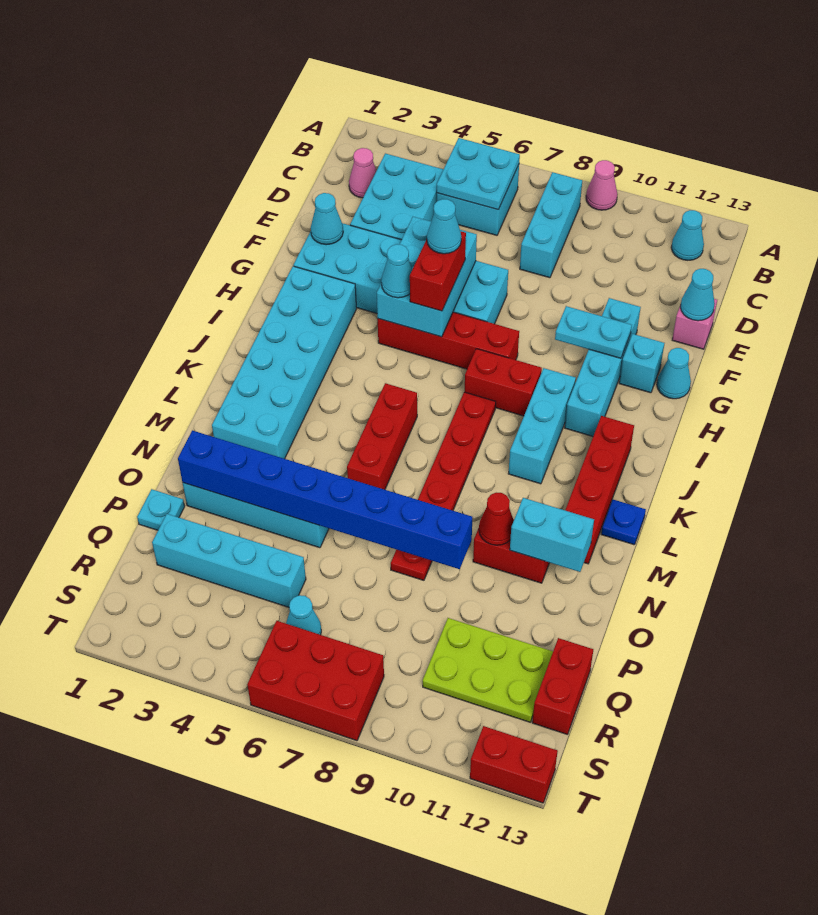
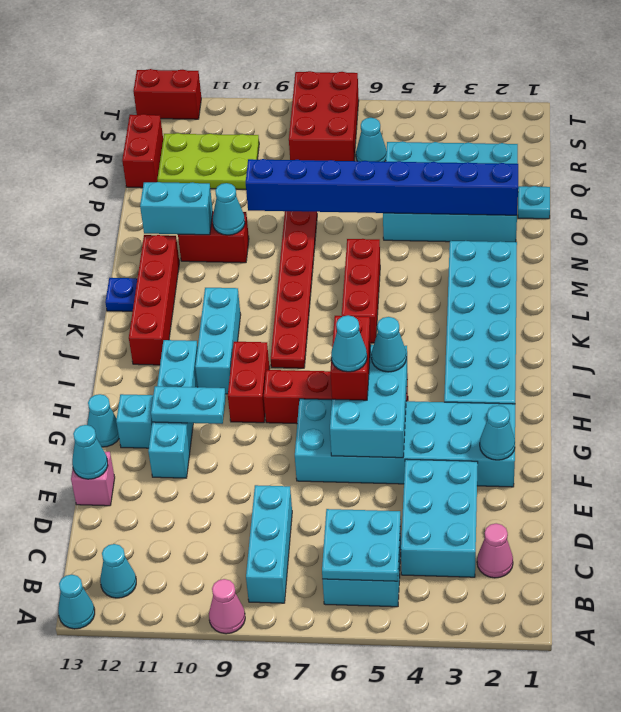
none -> cyan cone A13 level 1
red brick I8:I9 level 1 -> red brick H9:I9 level 1
red cone N10 level 2 -> cyan cone N10 level 2
red brick S6:T8 level 1 -> red brick R7:T8 level 1

